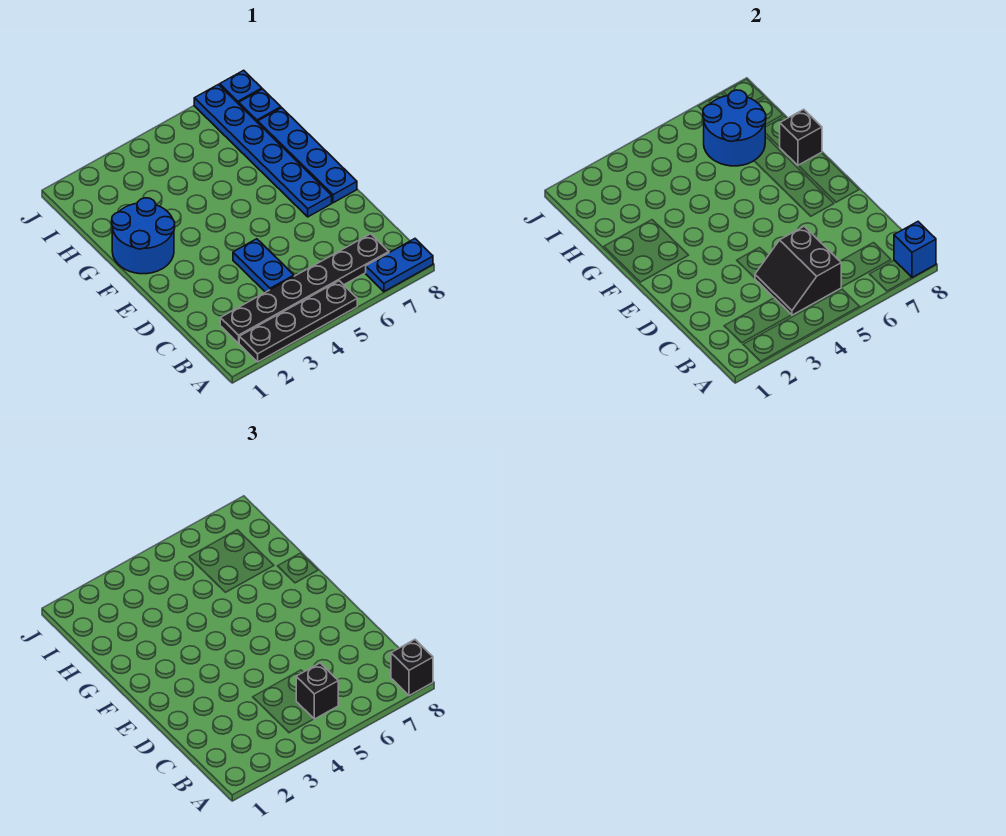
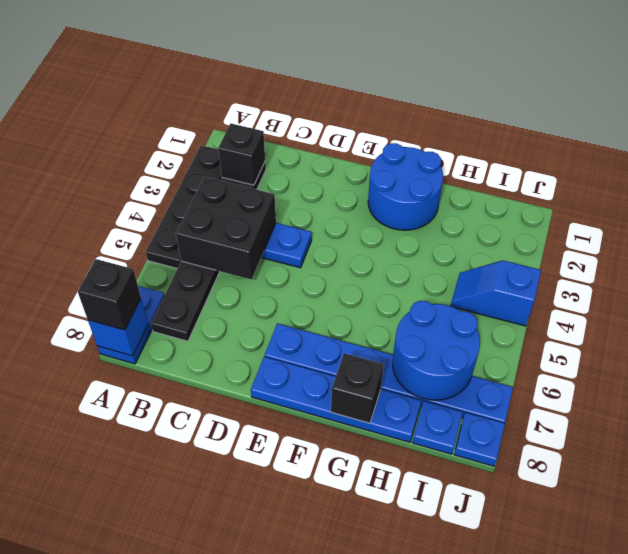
black slope B4:C5 level 2 top 5 -> black brick B4:C5 level 2
black brick B5 level 3 -> black brick B2 level 2
none -> blue slope I4:J4 level 1 top J

